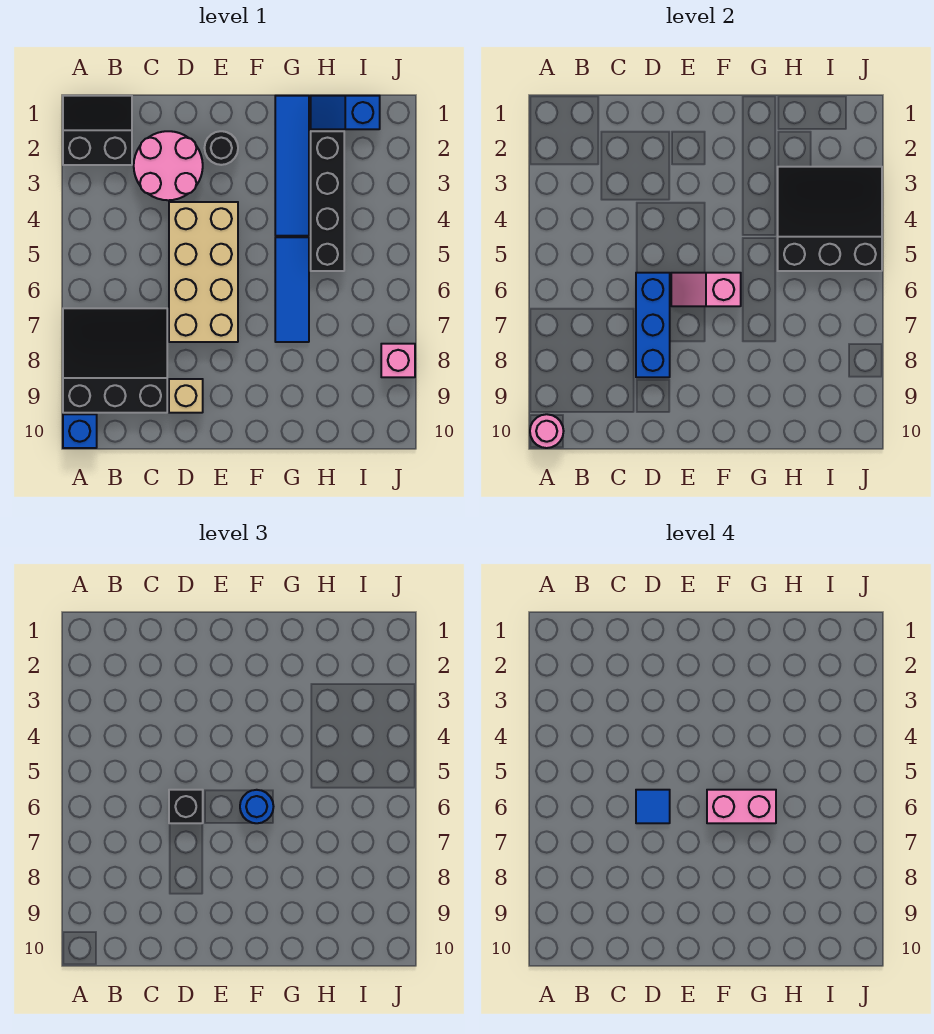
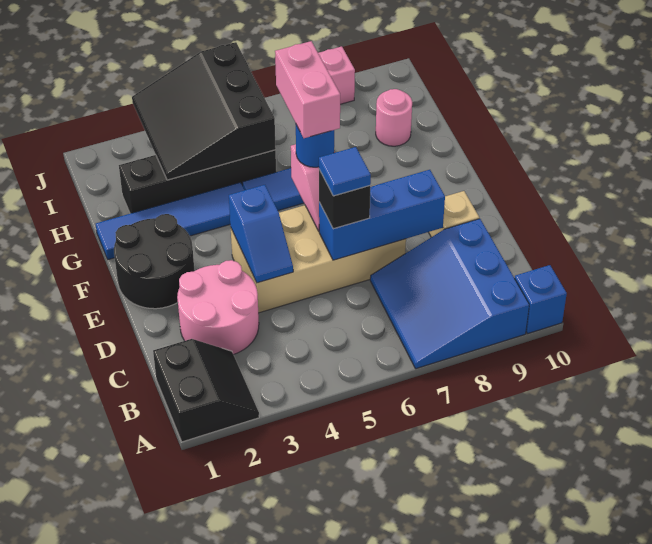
black slope A1:B2 level 1 top 2 -> black slope A1:B2 level 1 top 1
black slope A7:C9 level 1 top 9 -> blue slope A7:C9 level 1 top 9
pink round brick A10 level 2 -> pink round brick H9 level 1
black round brick E2 level 1 -> black round brick E1:F2 level 1
blue slope H1:I1 level 1 top I -> blue slope D4:E4 level 2 top E

